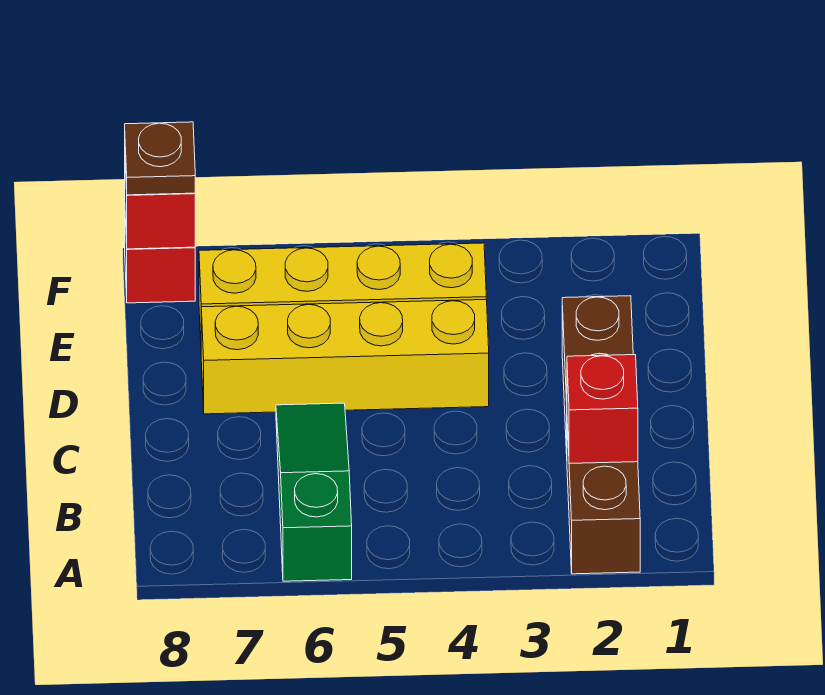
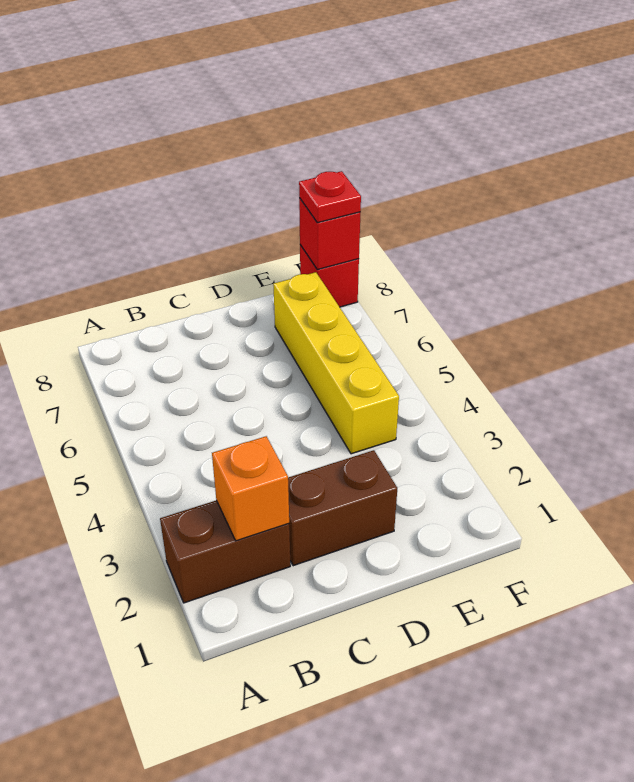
green slope A6:C6 level 1 top A -> none
red brick B2 level 2 -> orange brick B2 level 2
yellow brick D4:D7 level 1 -> none
brown plate F8 level 3 -> red plate F8 level 3

